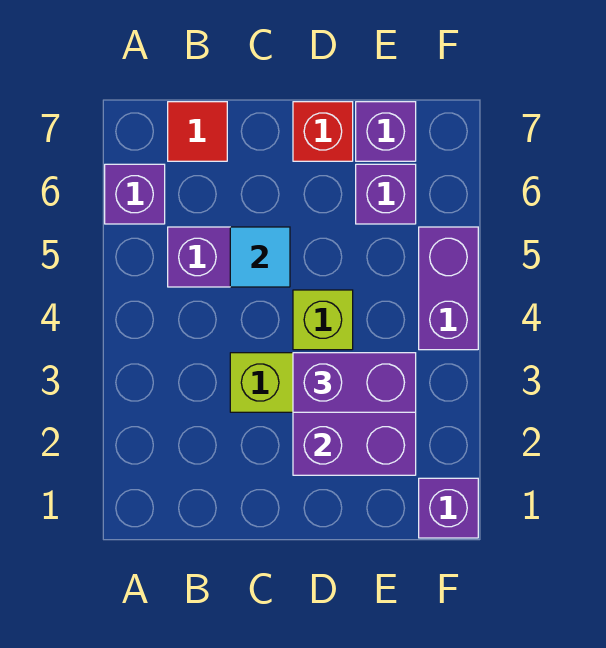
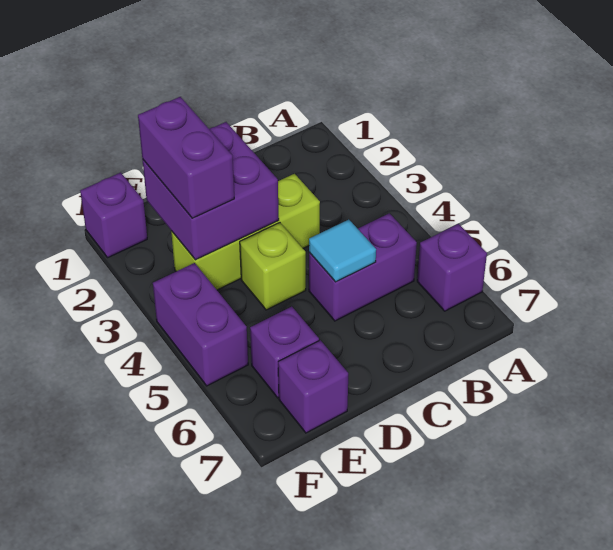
red tile B7 level 1 -> none
purple brick D3:E3 level 3 -> purple brick E2:E3 level 3
red brick D7 level 1 -> none

